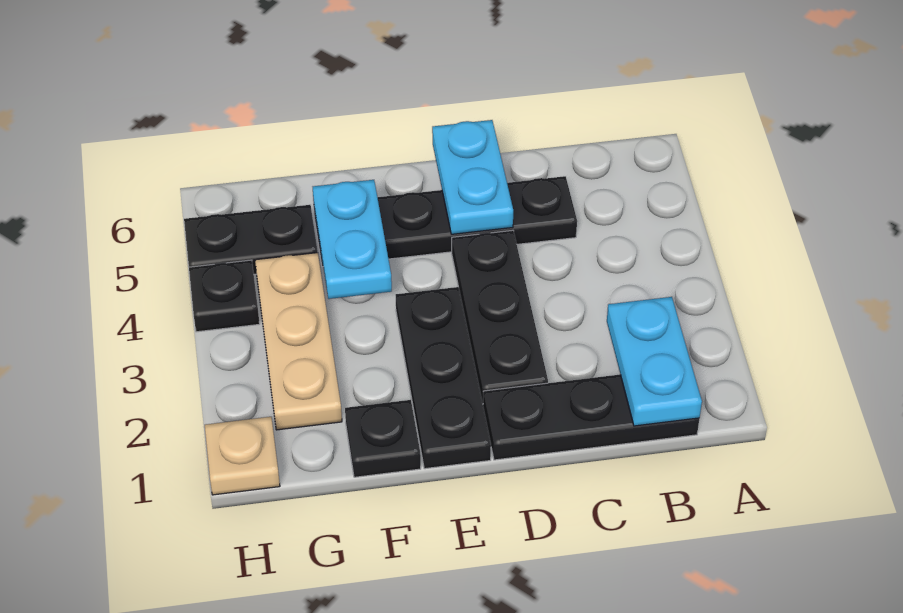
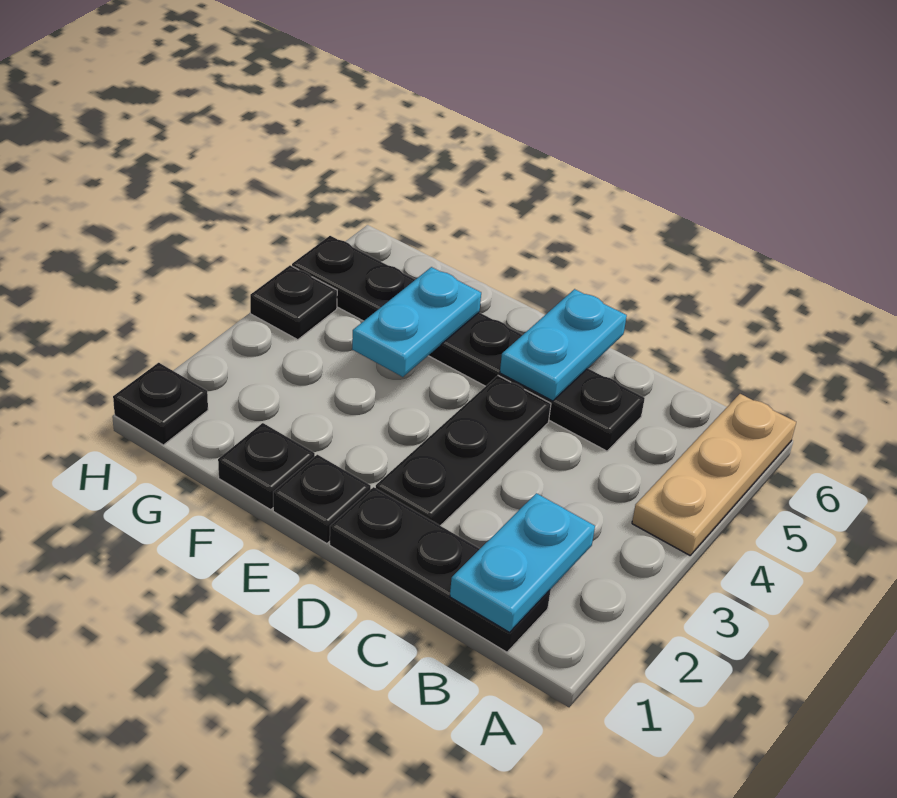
black plate E1:E3 level 1 -> black plate E1 level 1
tan plate G2:G4 level 1 -> tan plate A4:A6 level 1
tan plate H1 level 1 -> black plate H1 level 1

